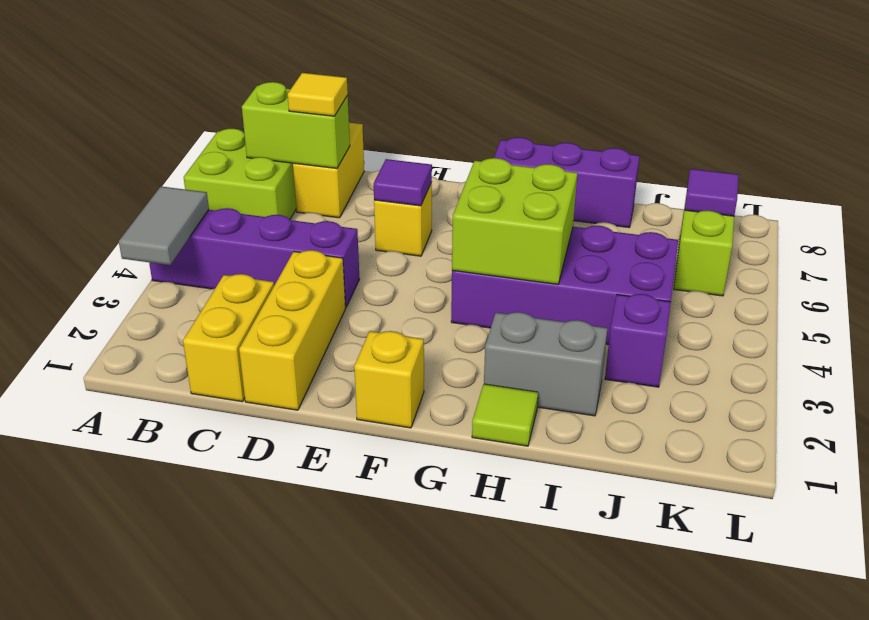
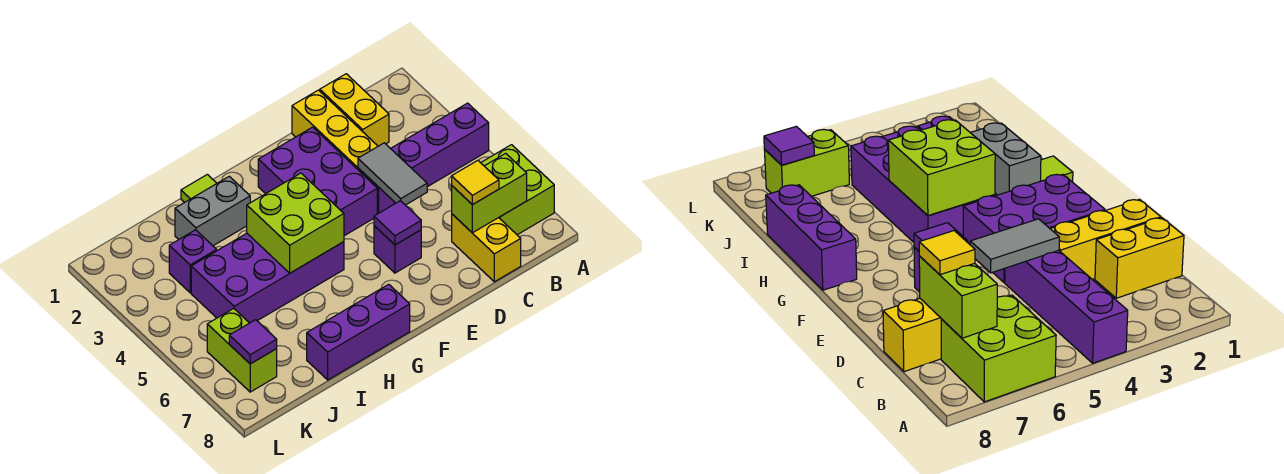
grey tile A3:A4 level 2 -> grey tile D4:D5 level 2
none -> purple brick E2:F4 level 1
yellow brick E6 level 1 -> purple brick E6 level 1
yellow brick F1 level 1 -> none

